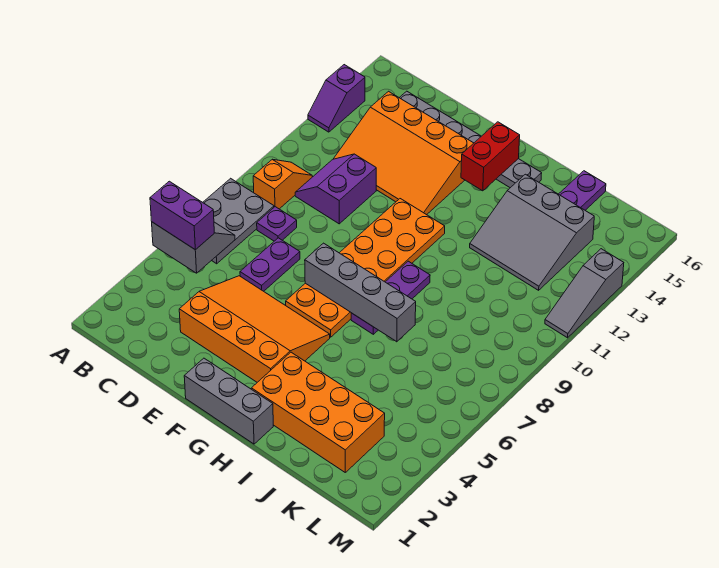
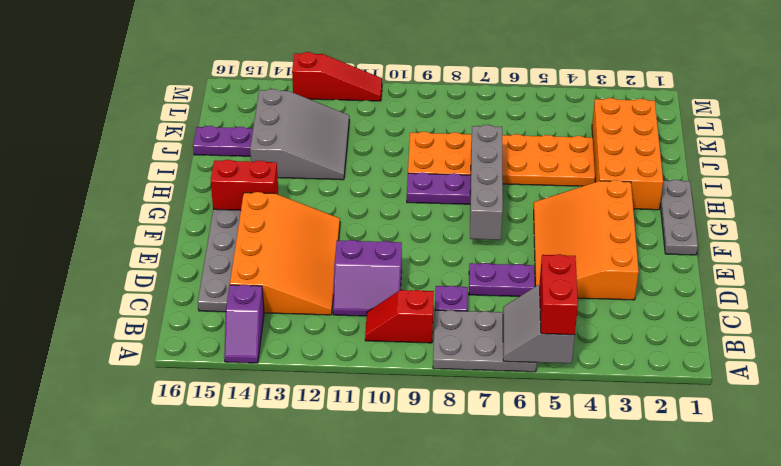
purple brick A5:B5 level 3 -> red brick A5:B5 level 3
purple slope A13:A14 level 1 top 14 -> purple slope A14:B14 level 1 top B
orange slope B9:B10 level 1 top 9 -> red slope B9:B10 level 1 top 9
grey brick F1:H1 level 1 -> grey plate F1:H1 level 1
orange plate F6:G11 level 1 -> orange plate I4:J9 level 1
grey slope M11:M13 level 1 top 13 -> red slope M11:M13 level 1 top 13

